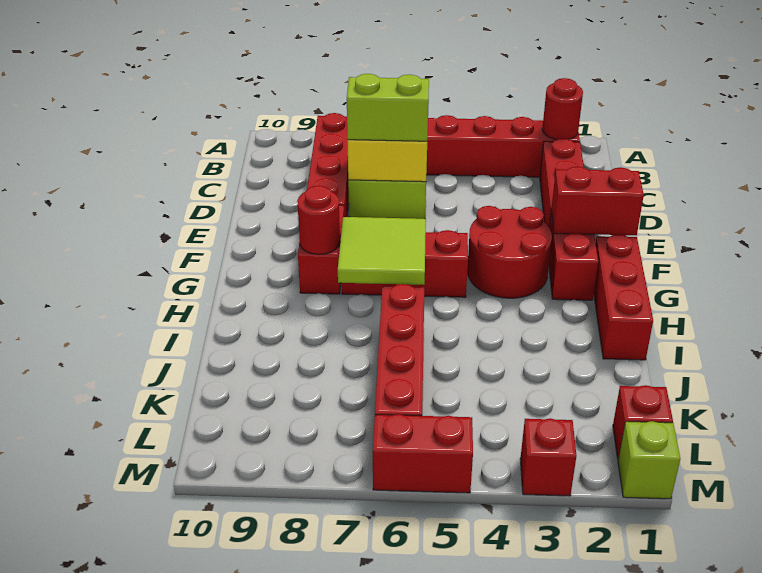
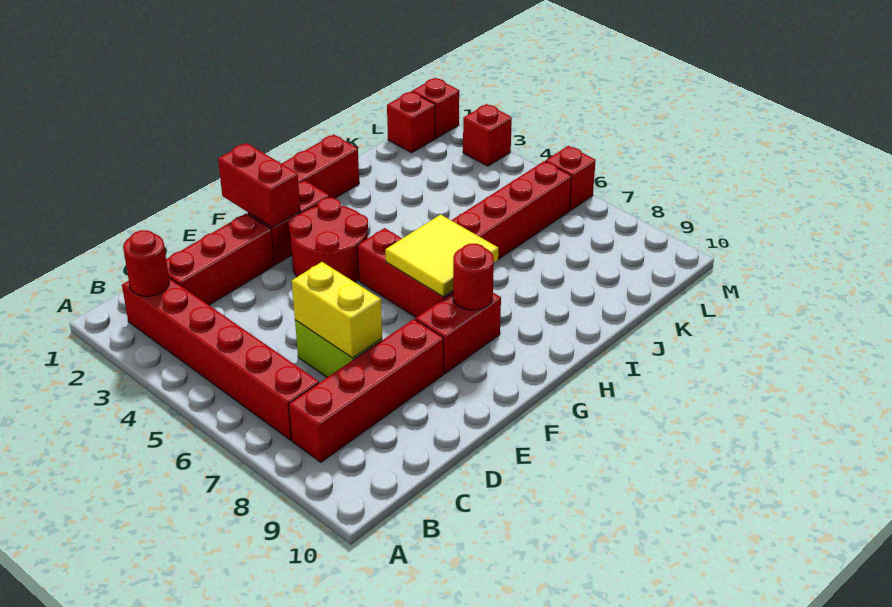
lime brick D6:D7 level 3 -> none
lime tile G6:H7 level 2 -> yellow tile G6:H7 level 2
lime brick M1 level 1 -> red brick M1 level 1
red brick M5:M6 level 1 -> red brick M6 level 1

